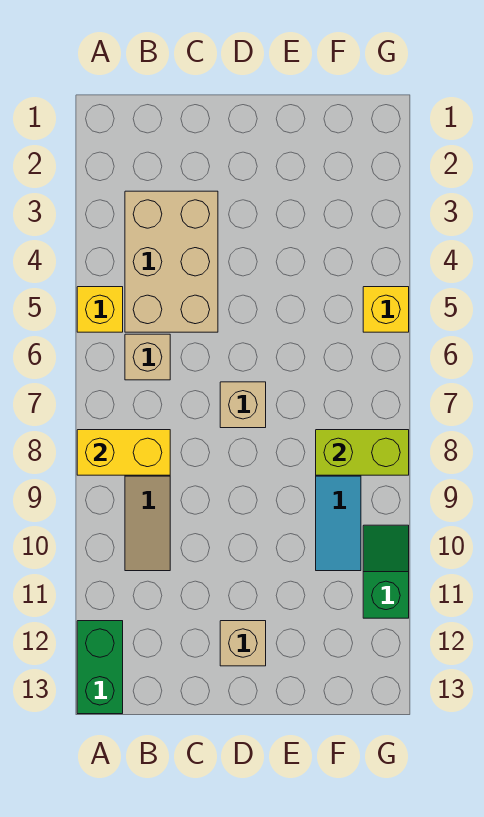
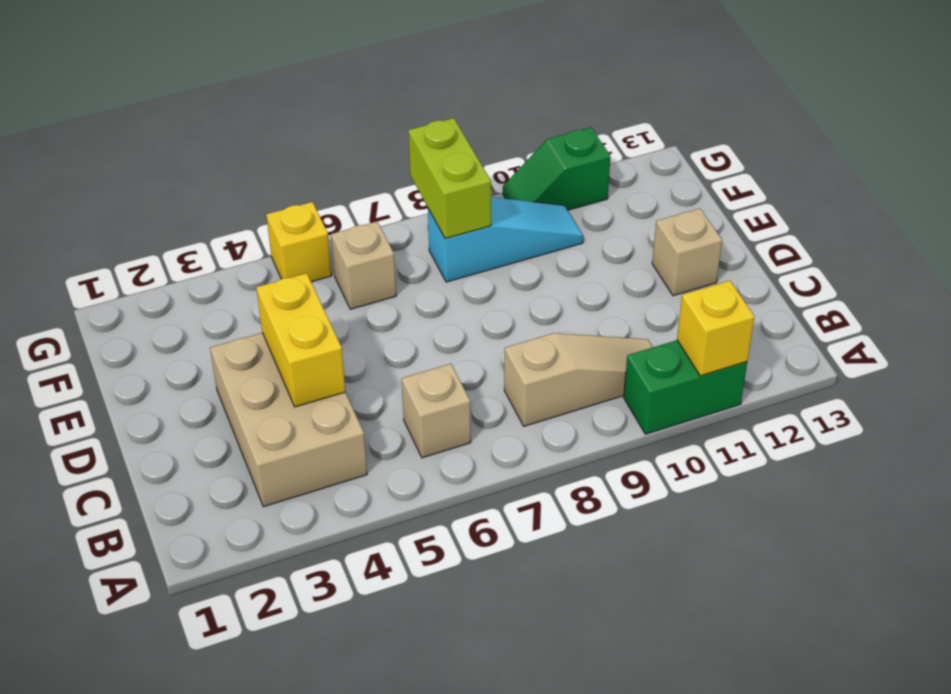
yellow brick A5 level 1 -> yellow brick A11 level 2
yellow brick A8:B8 level 2 -> yellow brick C4:D4 level 2
green brick A12:A13 level 1 -> green brick A10:A11 level 1
tan brick B3:C5 level 1 -> tan brick B3:D4 level 1
tan brick D7 level 1 -> tan brick F6 level 1

